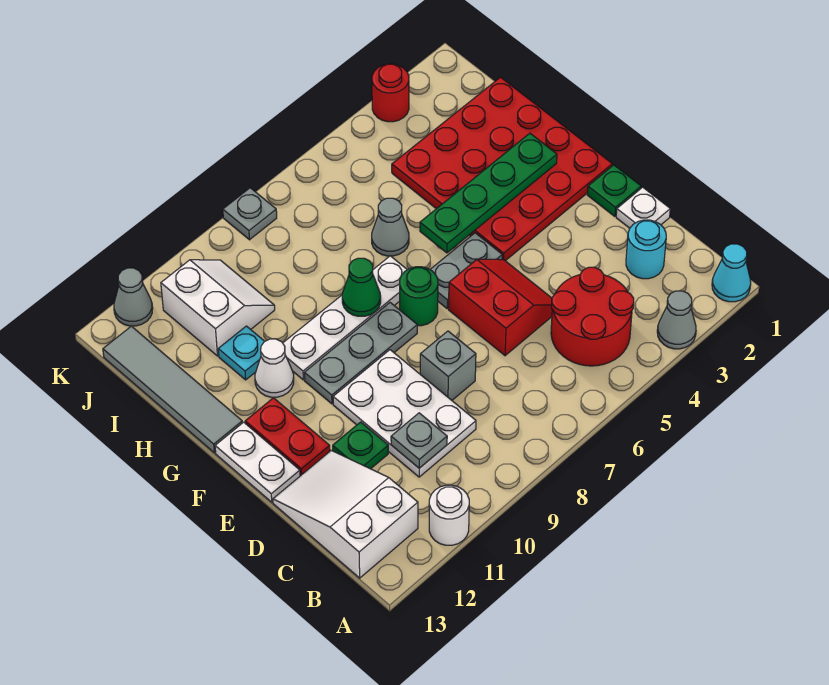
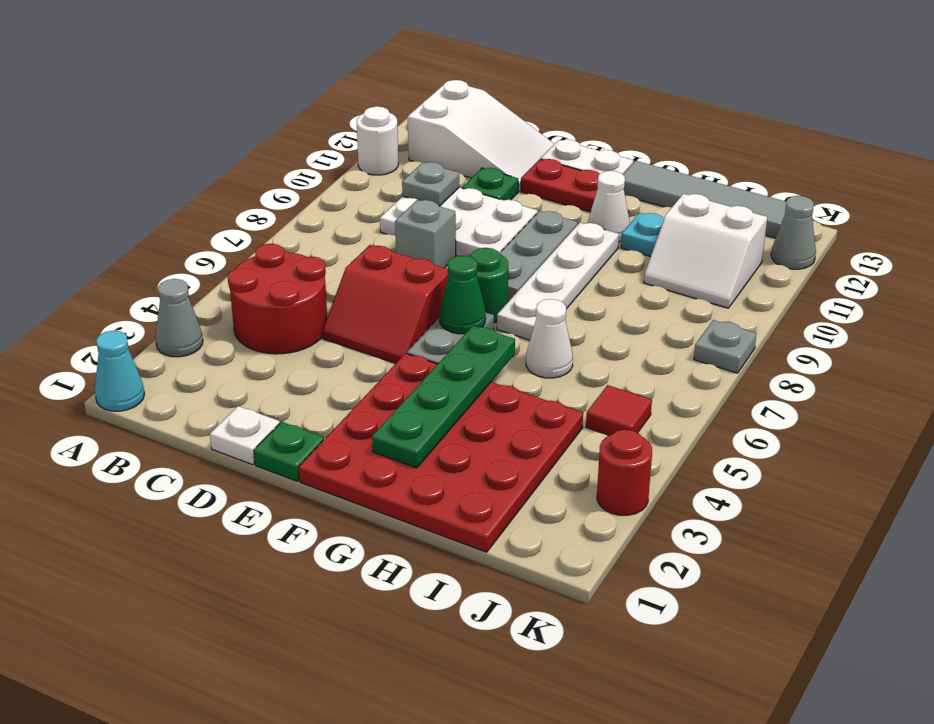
cyan round brick C2 level 1 -> none
green cone G8 level 2 -> green cone F6 level 2
grey cone H6 level 1 -> white cone H6 level 1
none -> red tile J5 level 1

